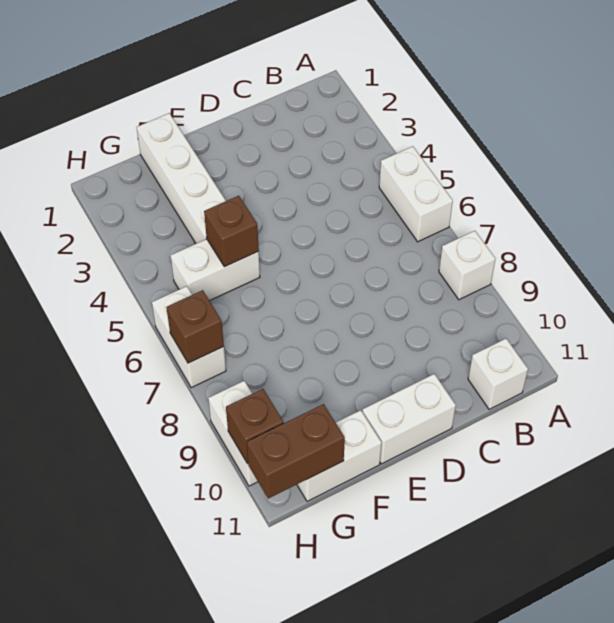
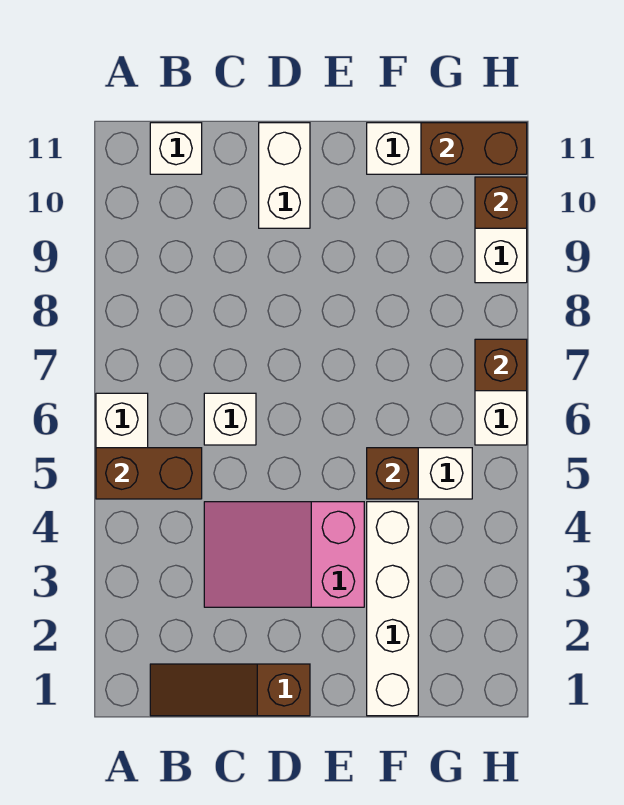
none -> brown brick A5:B5 level 2
white brick A8 level 1 -> white brick C6 level 1
none -> brown slope B1:D1 level 1 top D
none -> pink slope C3:E4 level 1 top E
white brick D11:E11 level 1 -> white brick D10:D11 level 1

